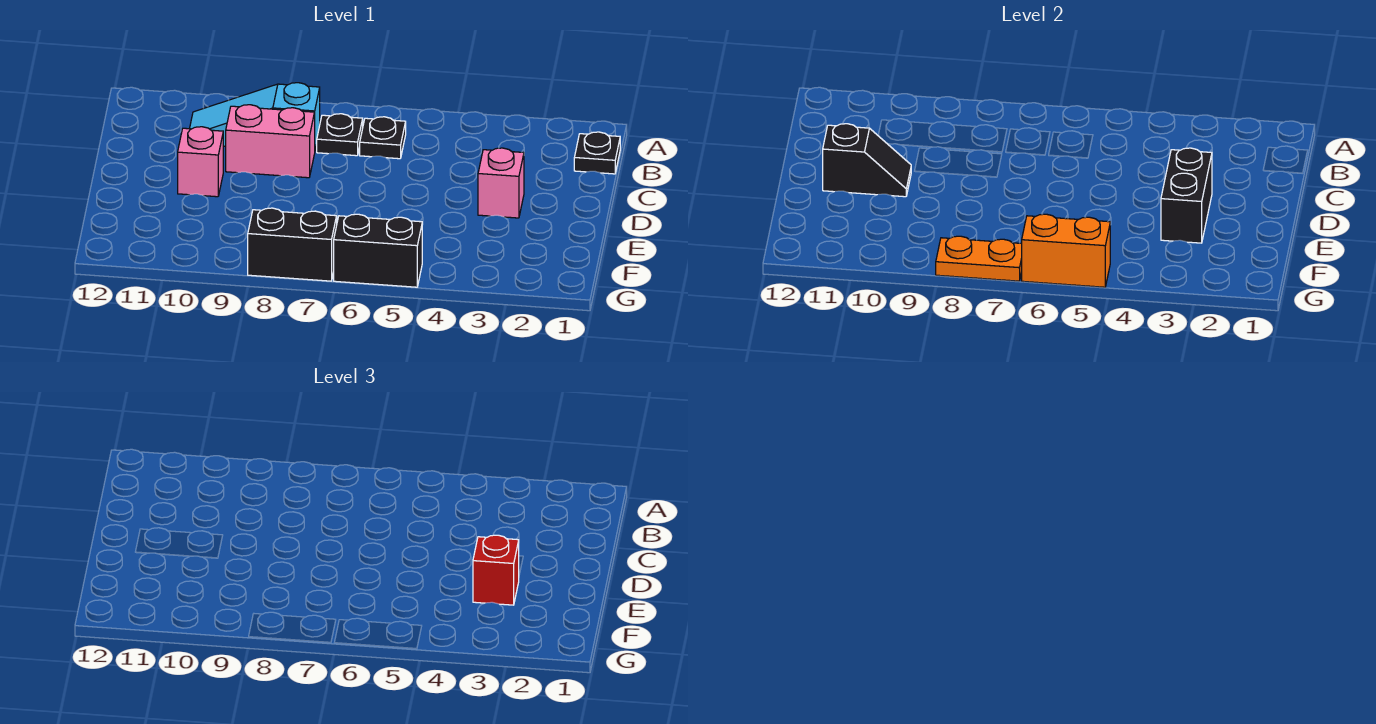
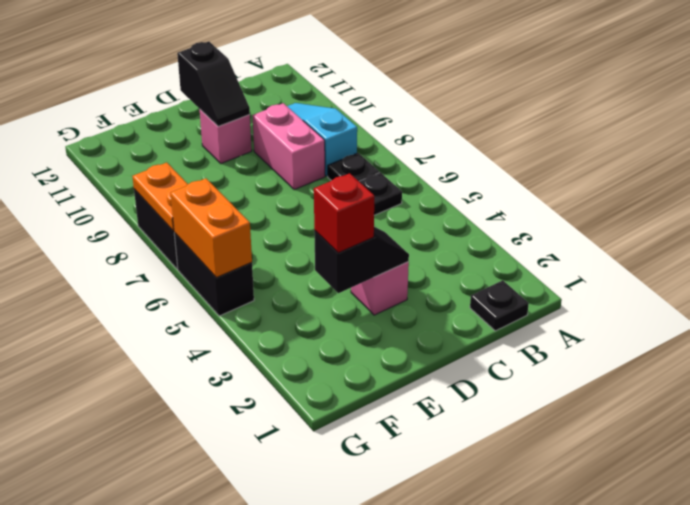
black brick D3:E3 level 2 -> black slope D3:E3 level 2 top E

